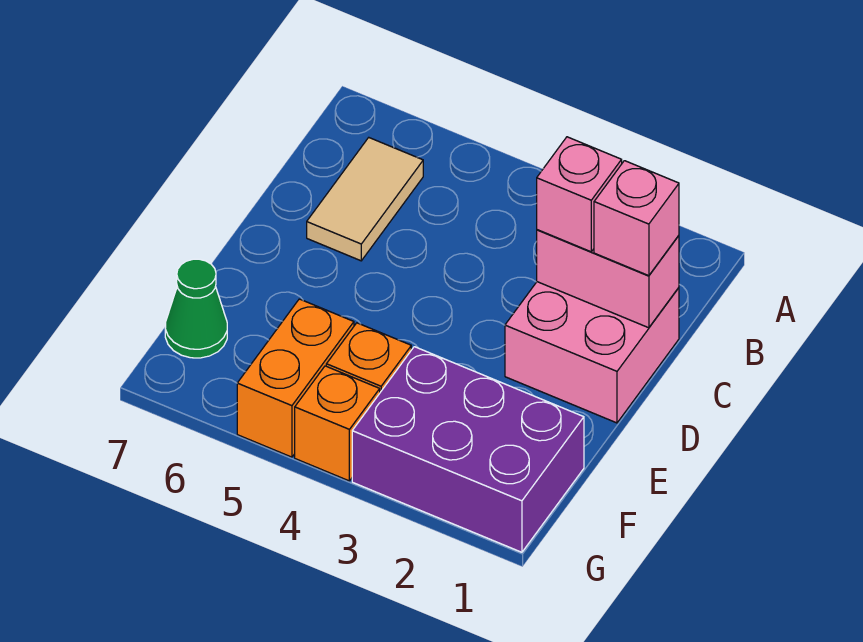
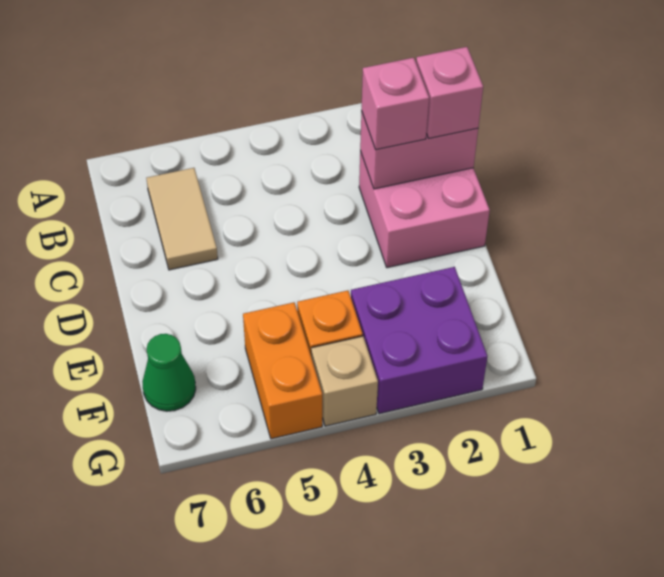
purple brick F1:G3 level 1 -> purple brick F2:G3 level 1
orange brick G4 level 1 -> tan brick G4 level 1

